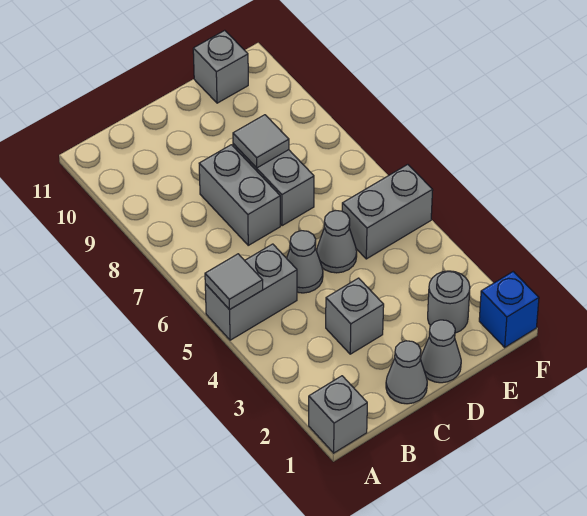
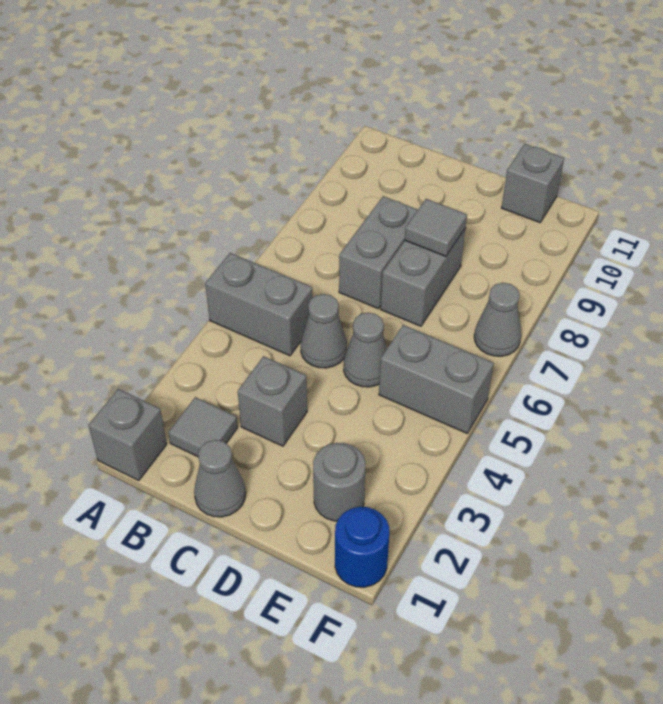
grey tile A5 level 2 -> grey tile B2 level 1
grey cone D1 level 1 -> grey cone F7 level 1
blue brick F1 level 1 -> blue round brick F1 level 1

